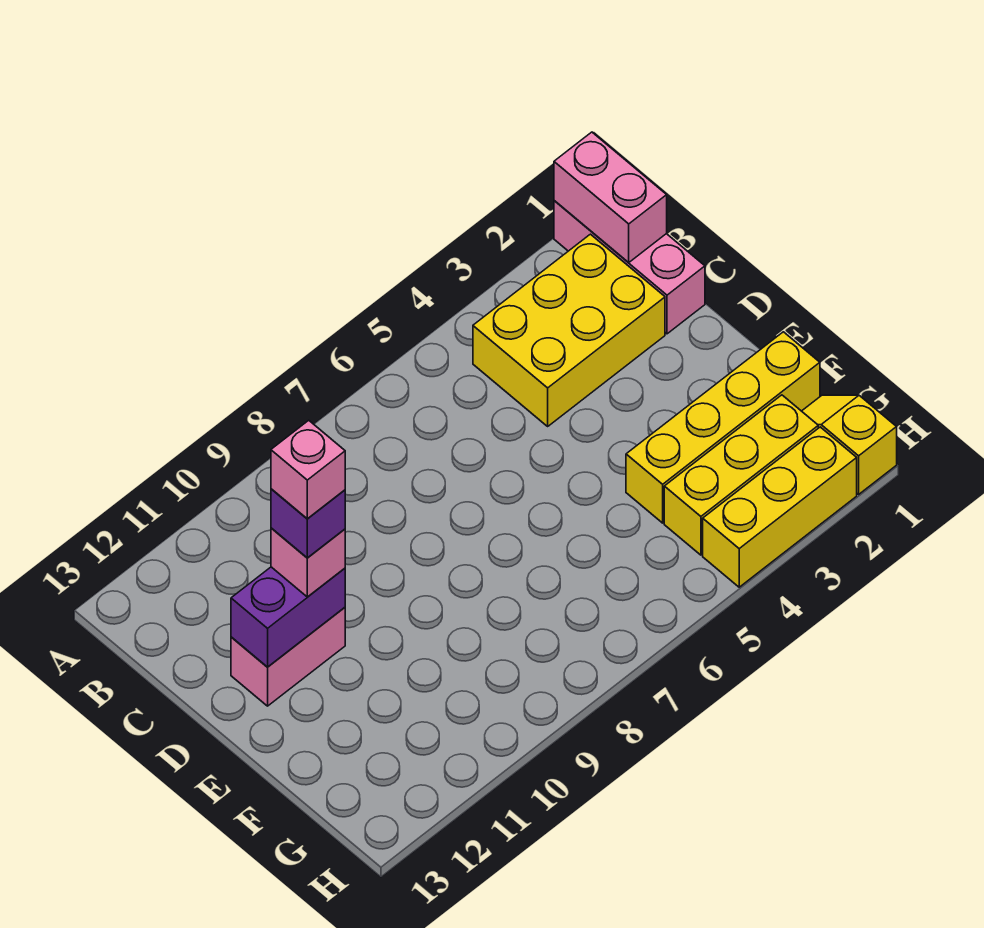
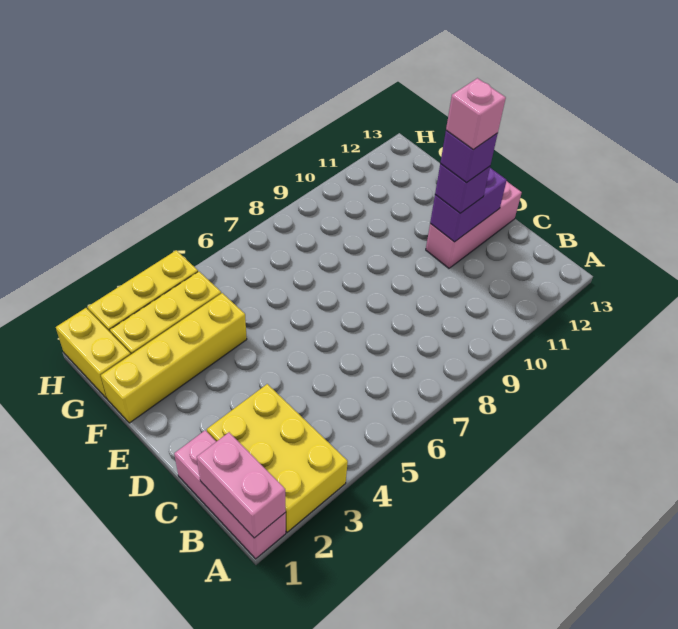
yellow brick B2:C4 level 1 -> yellow brick A2:C3 level 1
pink brick D11:D12 level 1 -> pink brick D11:D13 level 1
pink brick D11 level 3 -> purple brick D11 level 3
yellow slope G1:H1 level 1 top H -> yellow brick G1:H1 level 1

